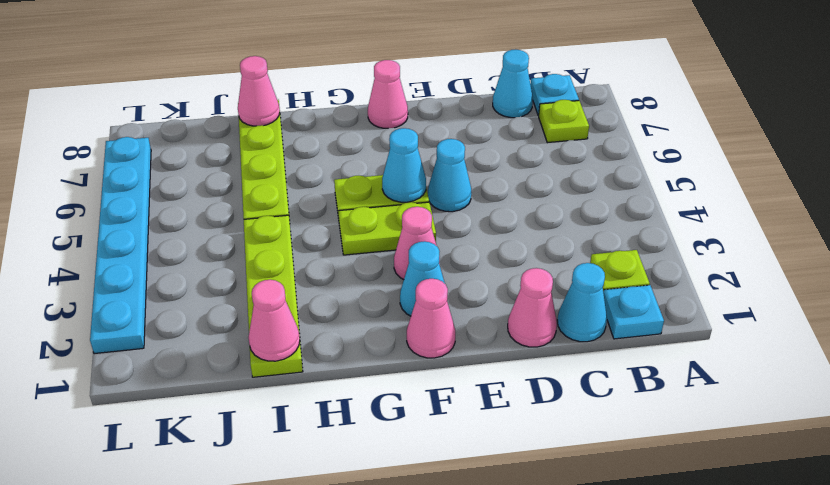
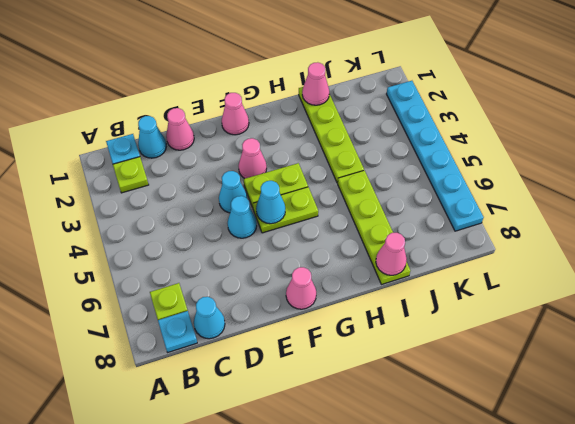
cyan cone F2 level 1 -> cyan cone E4 level 1

